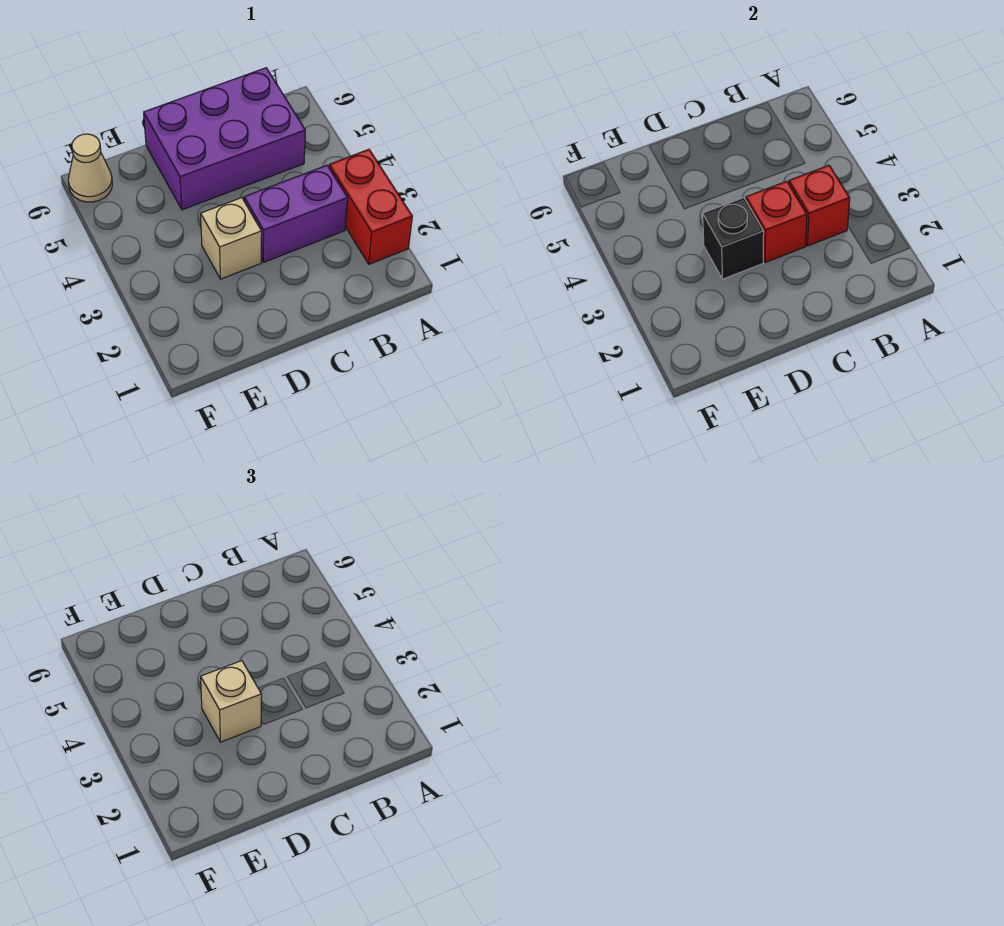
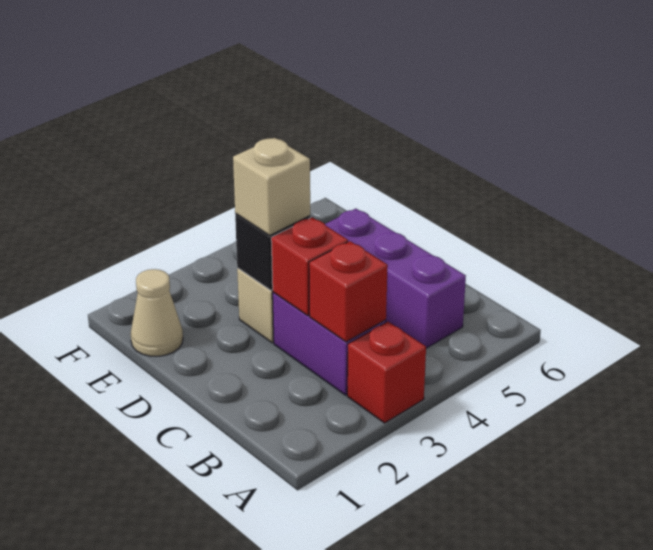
red brick A2:A3 level 1 -> red brick A3 level 1
purple brick B5:D6 level 1 -> purple brick B5:D5 level 1
tan cone F6 level 1 -> tan cone E1 level 1

